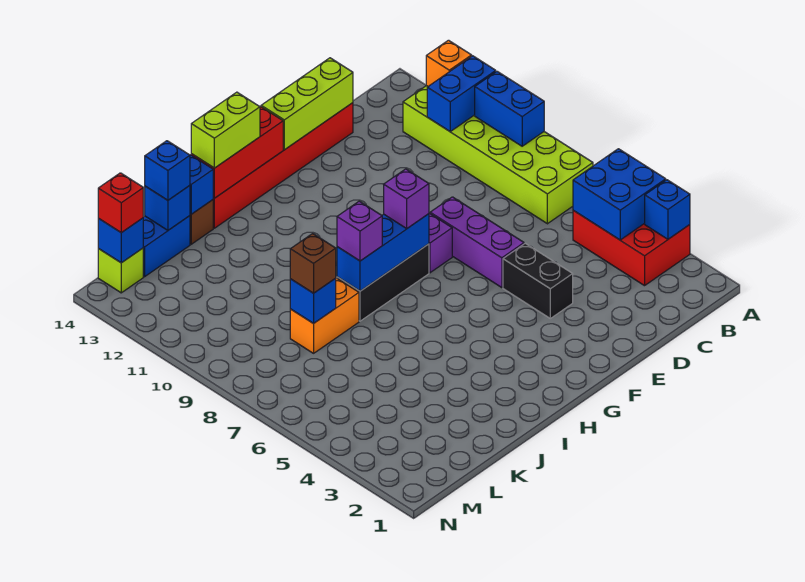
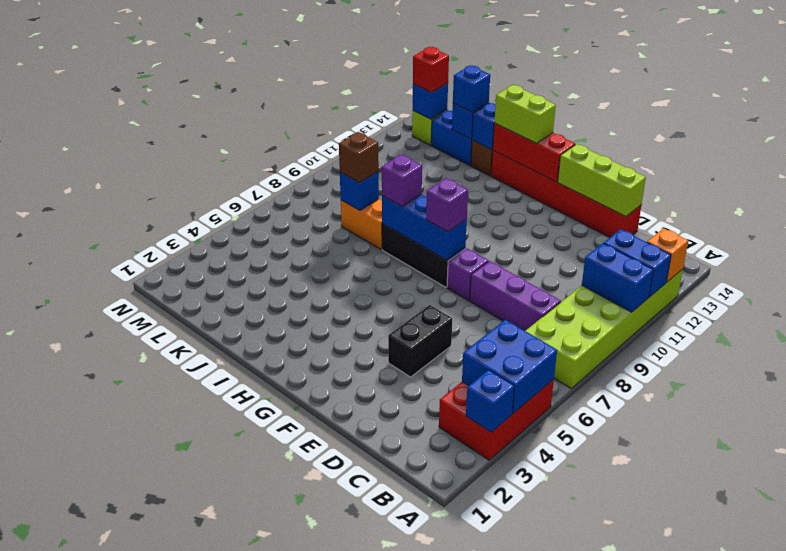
blue brick A9:A10 level 2 -> blue brick A10:B10 level 2
purple brick E6:E8 level 1 -> purple brick C8:E8 level 1

